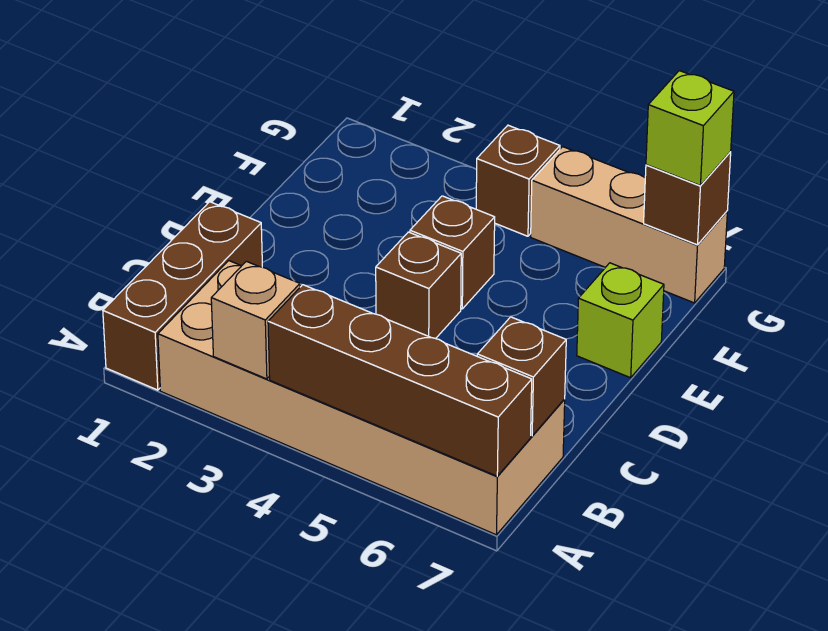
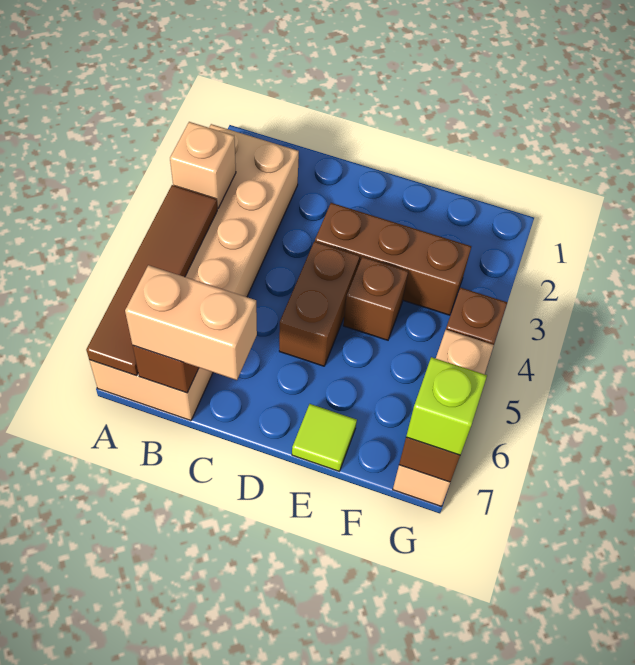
brown brick A1:C1 level 1 -> brown brick D3:F3 level 1
brown brick A4:A7 level 2 -> brown tile A4:A7 level 2
none -> tan brick B7:C7 level 3
brown brick D4 level 1 -> brown brick D4:D5 level 1
lime brick E7 level 1 -> lime tile E7 level 1

